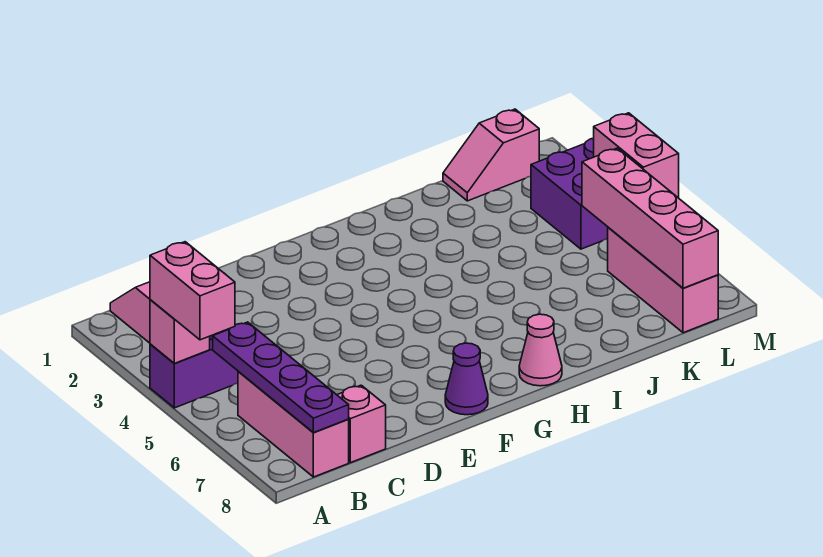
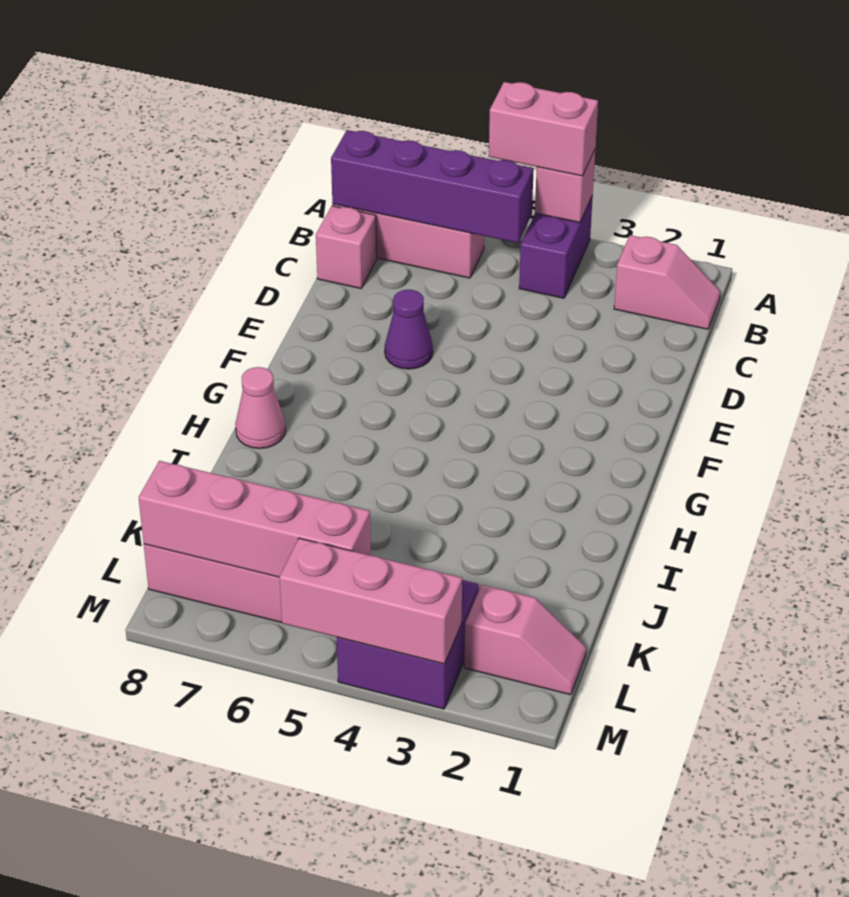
purple plate B5:B8 level 2 -> purple brick B5:B8 level 2
purple cone F8 level 1 -> purple cone E6 level 1
pink slope K1:L1 level 1 top L -> pink slope L1:L2 level 1 top 2
pink brick M4:M5 level 2 -> pink brick M3:M5 level 2

